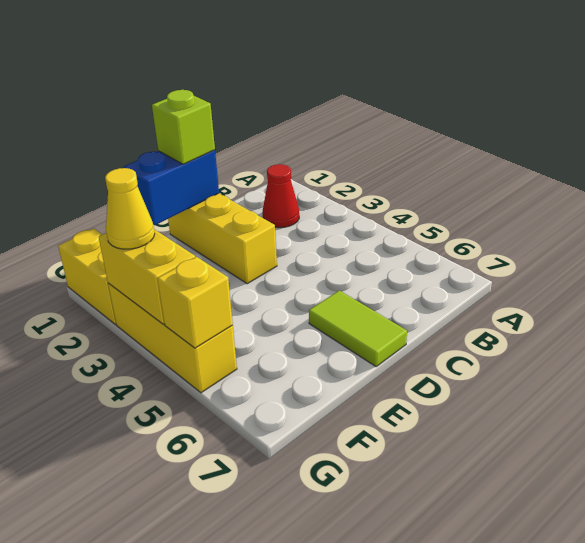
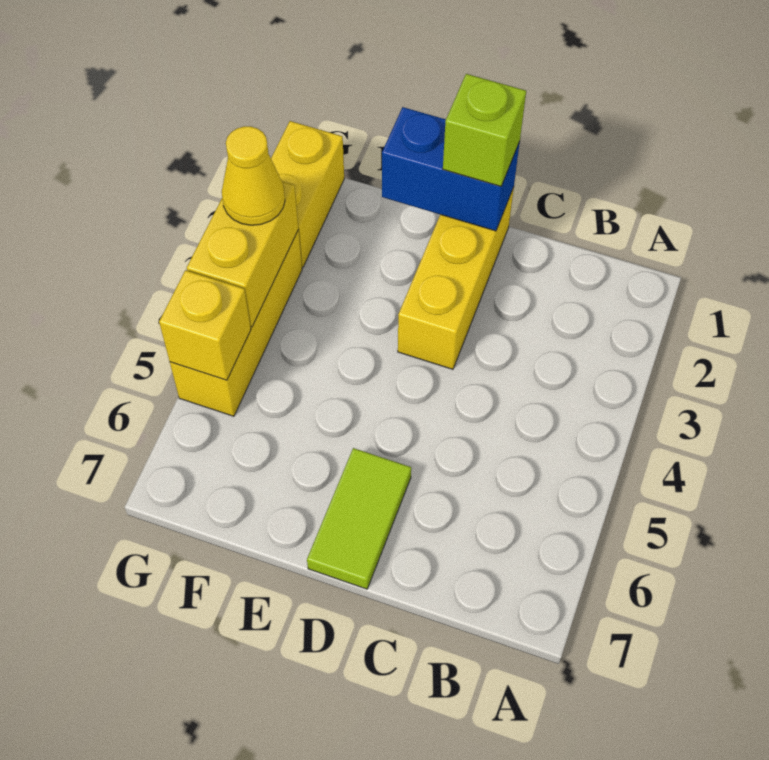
red cone B2 level 1 -> none

